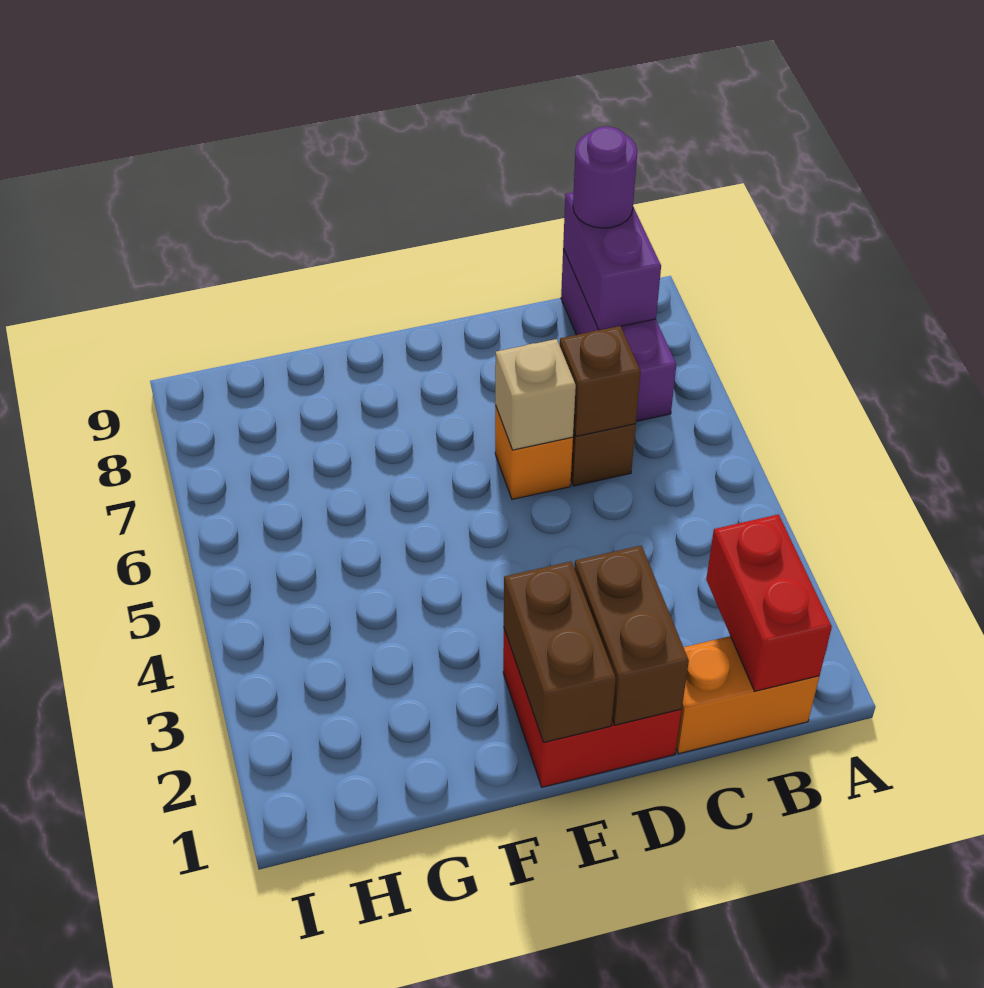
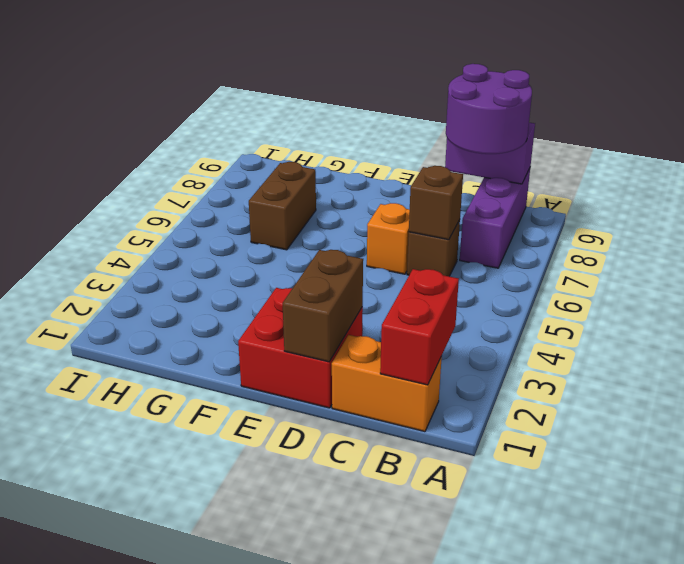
purple brick B8:B9 level 2 -> purple brick B9:C9 level 2
purple round brick B9 level 3 -> purple round brick B8:C9 level 3
tan brick D6 level 2 -> none
brown brick E1:E2 level 2 -> brown brick G6:G7 level 1

